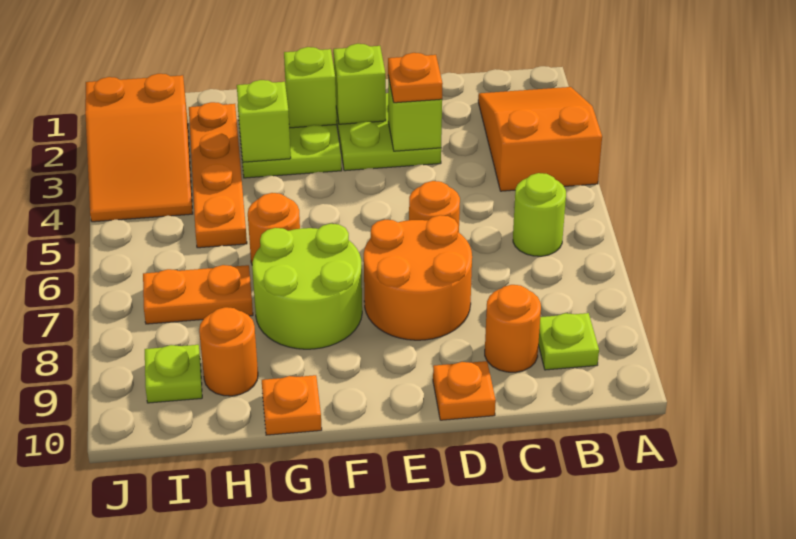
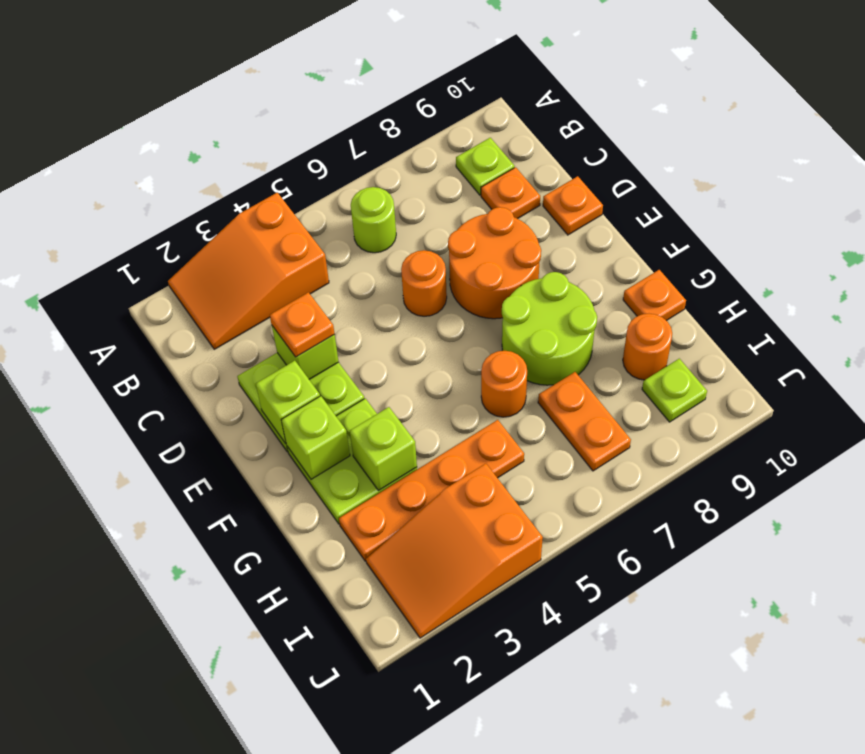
orange round brick C9 level 1 -> orange plate C9 level 1
orange slope I2:J4 level 1 top 2 -> orange slope I2:J4 level 1 top 4

